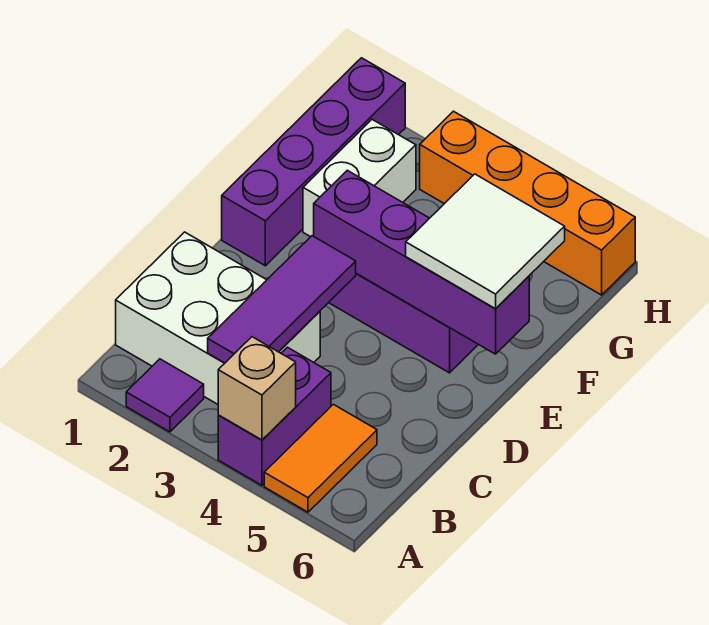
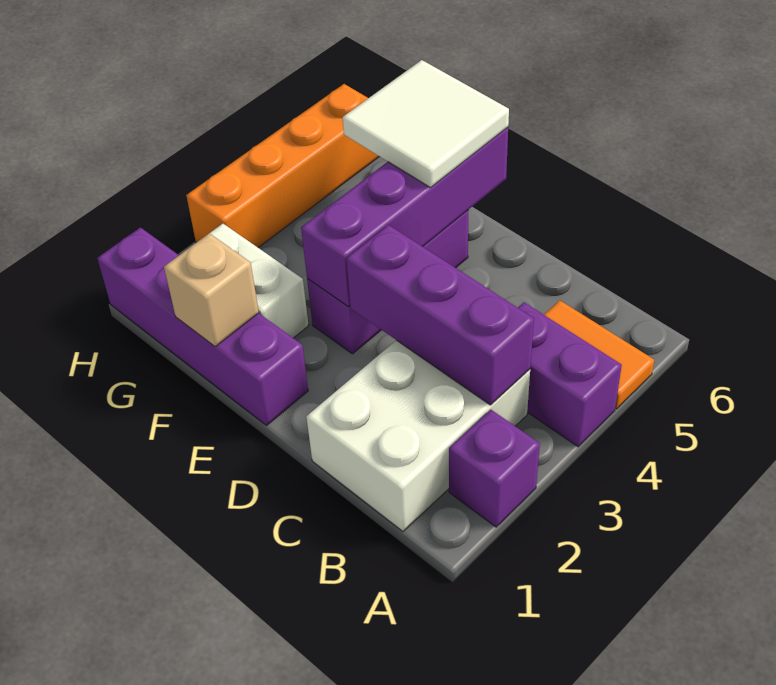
purple tile A2 level 1 -> purple brick A2 level 1
tan brick A4 level 2 -> tan brick F1 level 2
purple tile B3:D3 level 2 -> purple brick B3:D3 level 2

